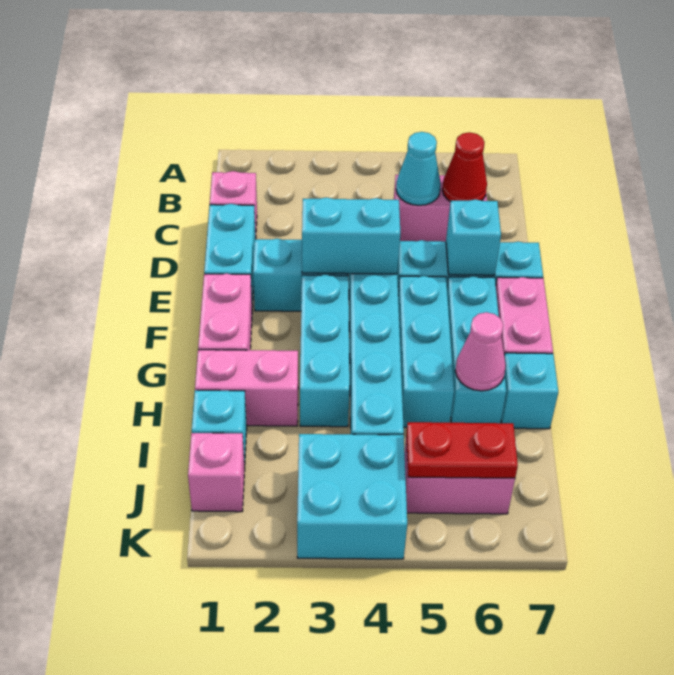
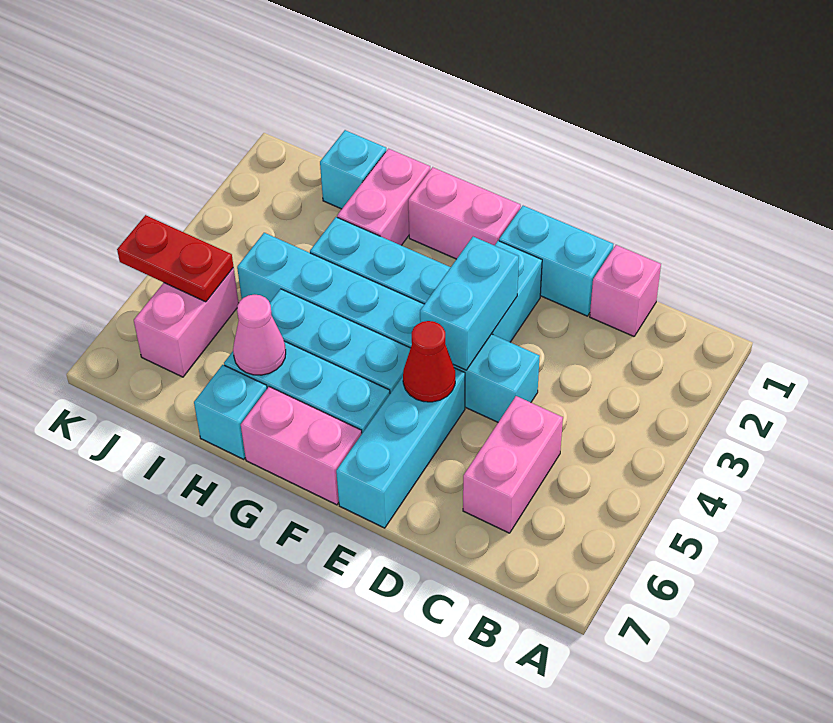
cyan cone C5 level 2 -> none
red cone C6 level 2 -> red cone E5 level 2
cyan brick E6 level 2 -> none
pink brick J1 level 1 -> none
cyan brick J3:K4 level 1 -> none
red plate J5:J6 level 2 -> red plate J5:K5 level 2

